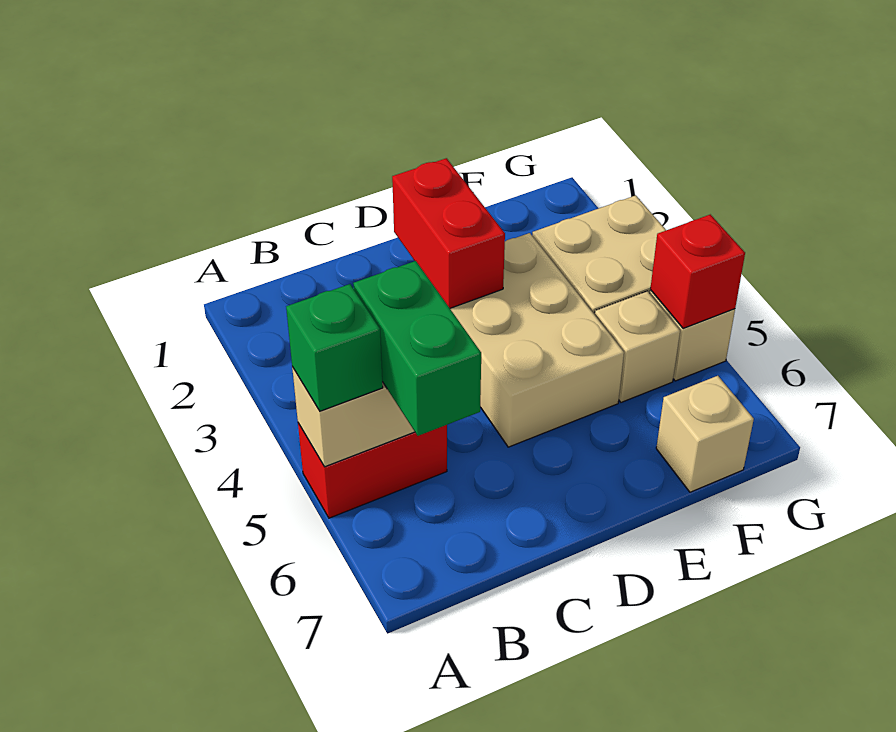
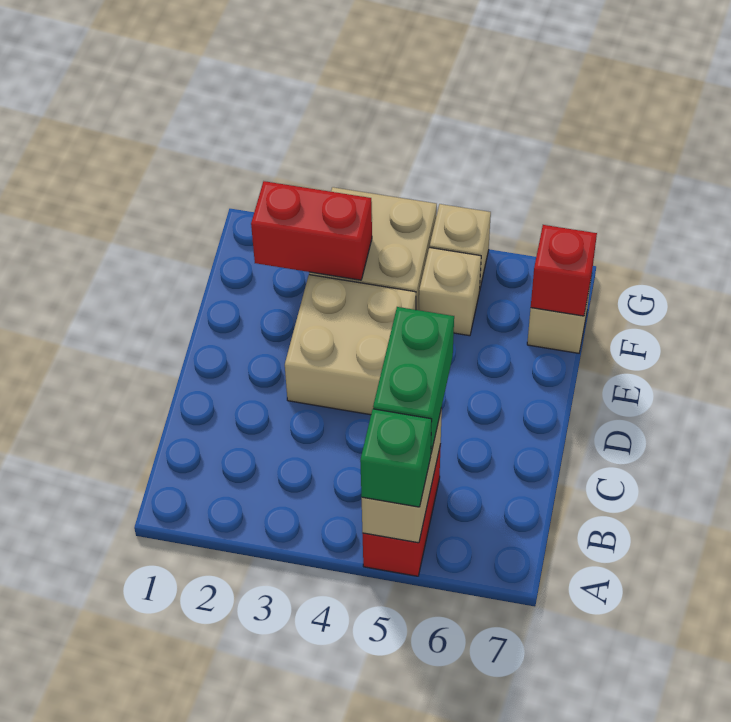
green brick B5:B6 level 3 -> green brick B5:C5 level 3
red brick D2:D3 level 2 -> red brick F2:F3 level 2
tan brick D3:E5 level 1 -> tan brick D3:E4 level 1
red brick G5 level 2 -> red brick F7 level 2

